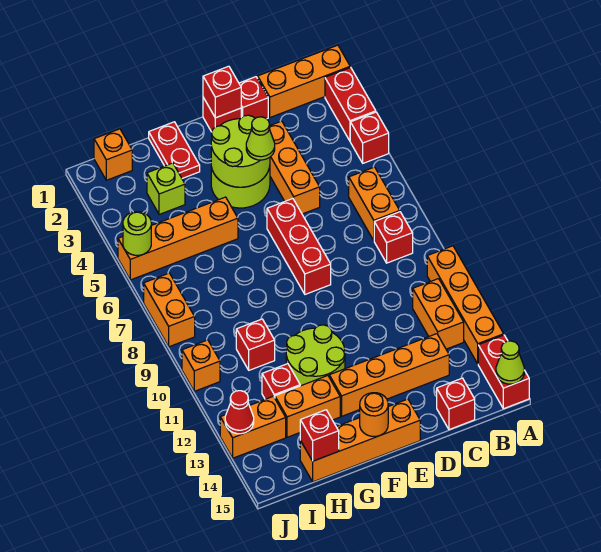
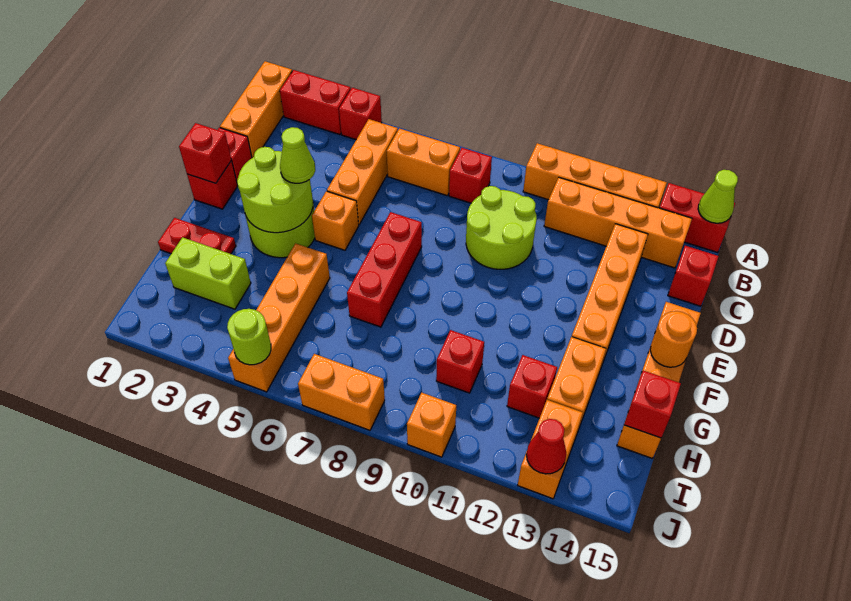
orange brick B11:B12 level 1 -> orange brick B11:B14 level 1
orange brick D3:D5 level 1 -> orange brick B5:D5 level 1
red brick E6:E8 level 1 -> red brick E7:G7 level 1
lime round brick F11:G12 level 1 -> lime round brick C9:D10 level 1
lime brick H3 level 1 -> lime brick H2:H3 level 1
orange brick I1 level 1 -> orange brick E5 level 1

